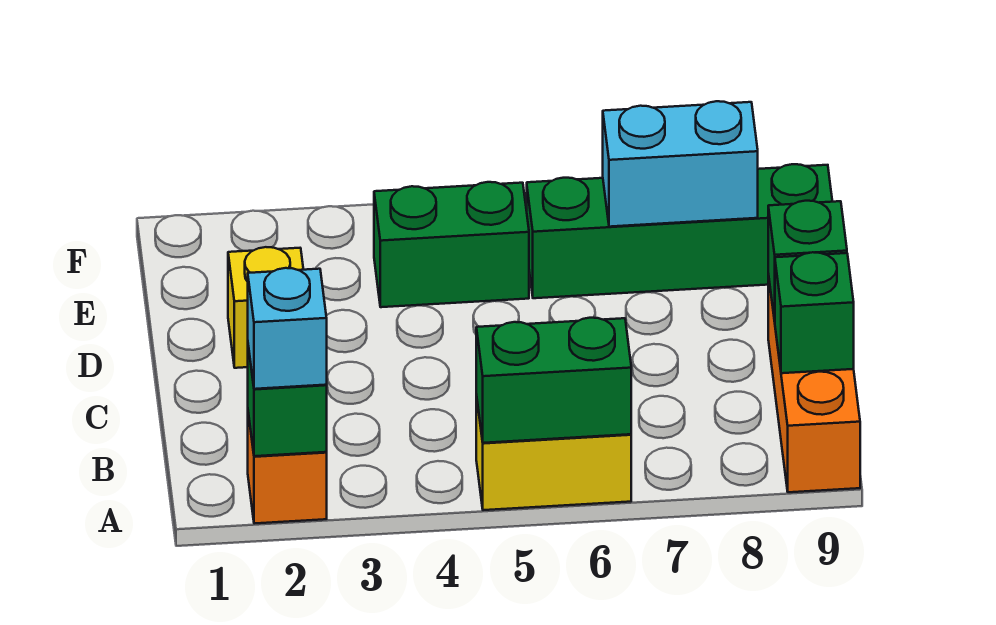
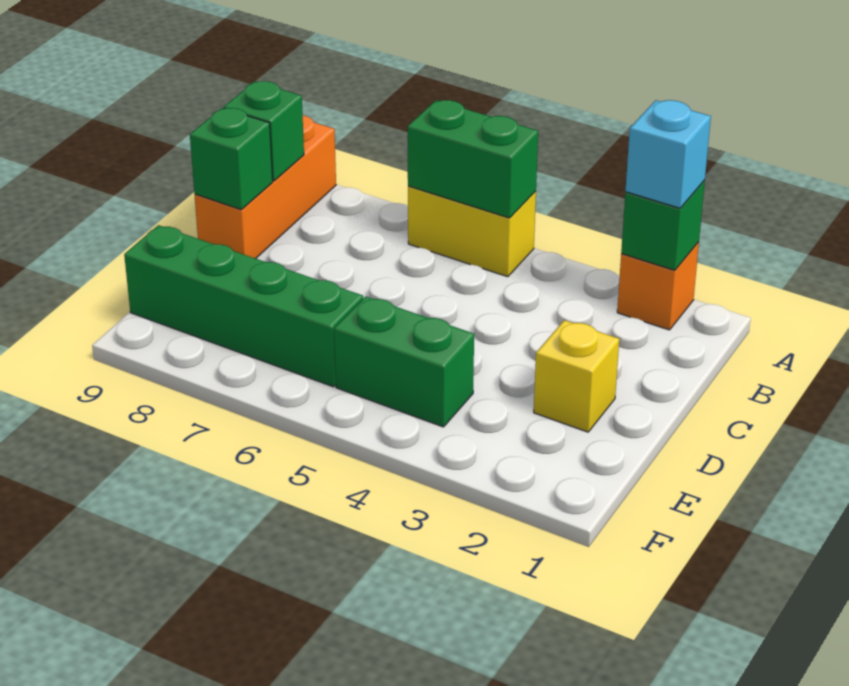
cyan brick E7:E8 level 2 -> none

